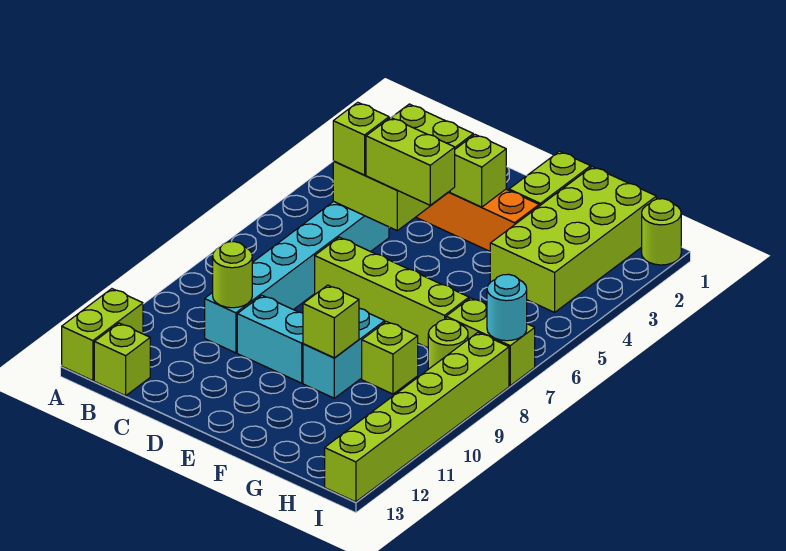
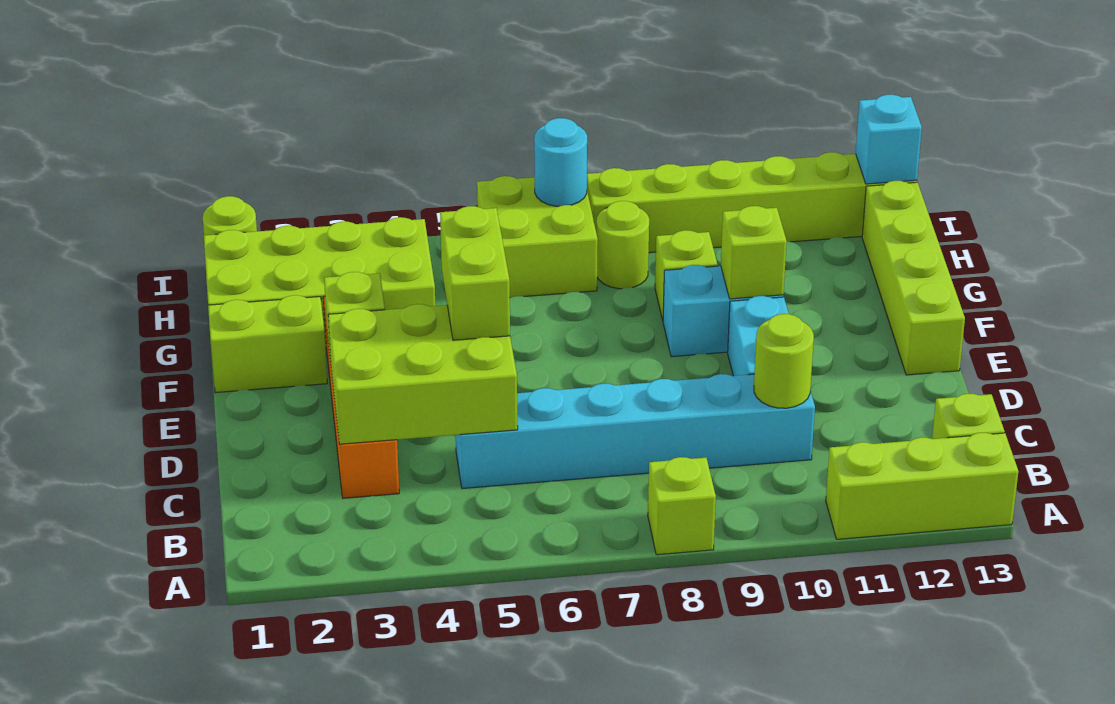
lime brick A12:A13 level 1 -> lime brick A11:A13 level 1
lime brick C5 level 3 -> lime brick A8 level 1
lime brick D7:G7 level 1 -> lime brick E13:H13 level 1
lime brick H7:I7 level 1 -> lime brick H6:I7 level 1
none -> cyan brick I13 level 2

